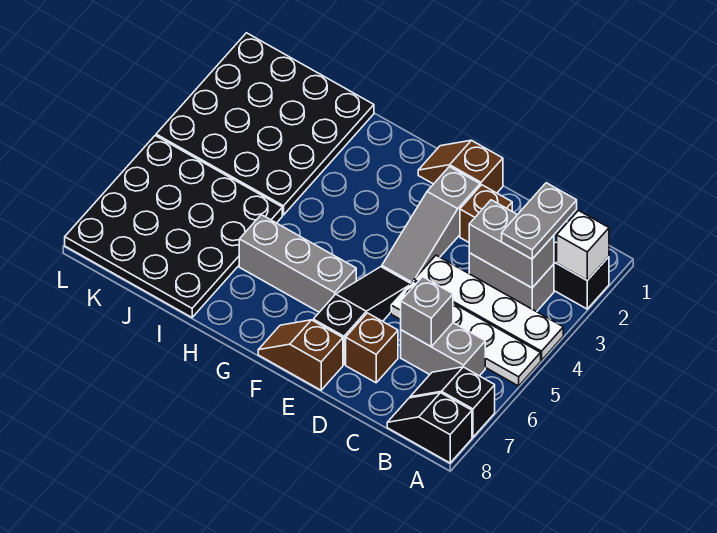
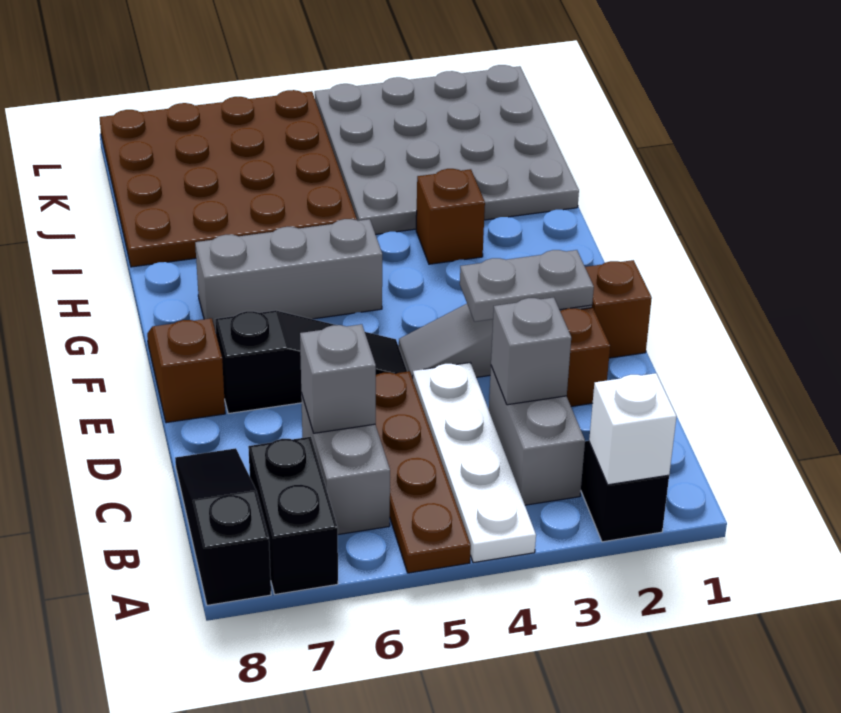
white plate A5:D5 level 1 -> brown plate A5:D5 level 1
black slope A7:B7 level 1 top A -> black brick A7:B7 level 1
black slope A8:B8 level 1 top A -> black slope A8:C8 level 1 top A
grey plate B2:B3 level 3 -> grey plate E2:E3 level 2
grey brick B3:C3 level 2 -> grey brick C3 level 2
brown brick D7 level 1 -> brown brick H3 level 1
grey brick F6:H6 level 1 -> grey brick G5:G7 level 1
black plate I1:L4 level 1 -> grey plate I1:L4 level 1
black plate I5:L8 level 1 -> brown plate I5:L8 level 1

